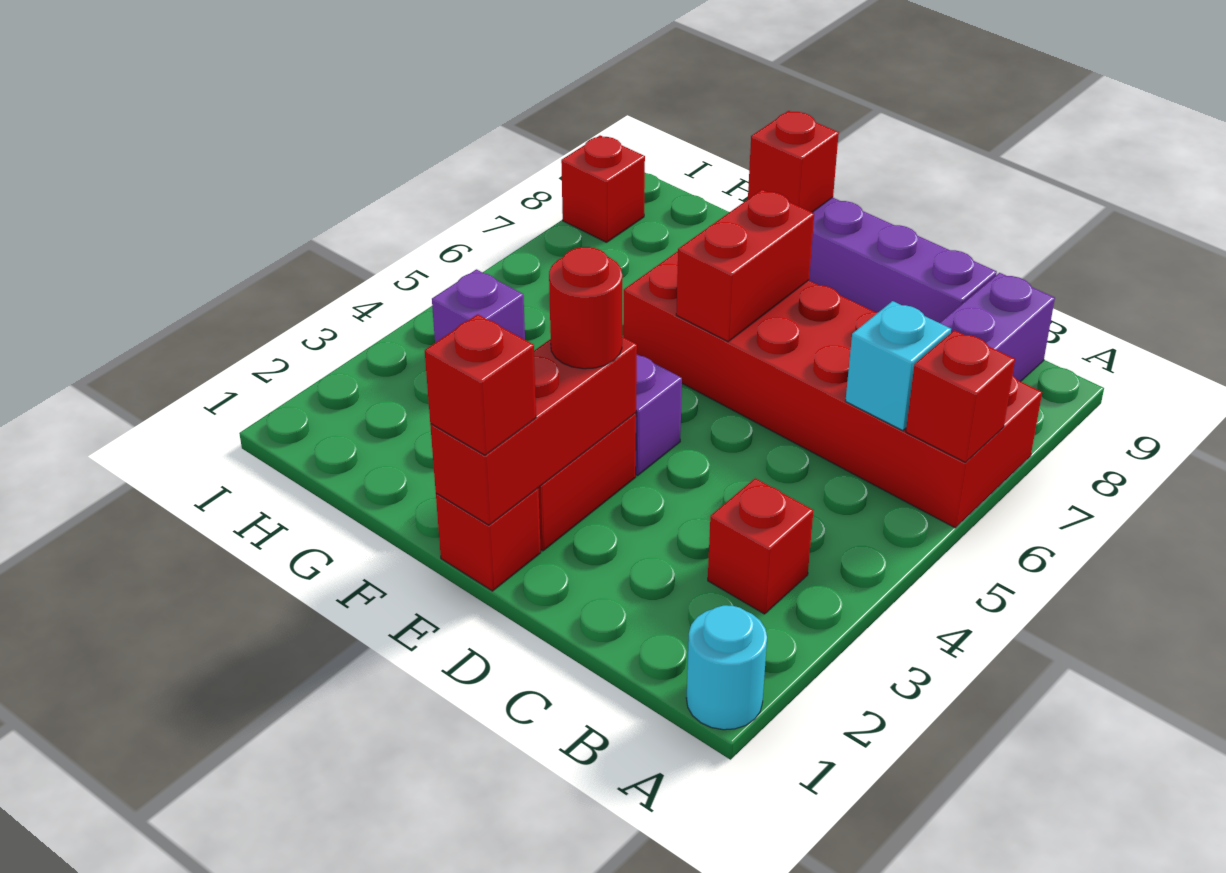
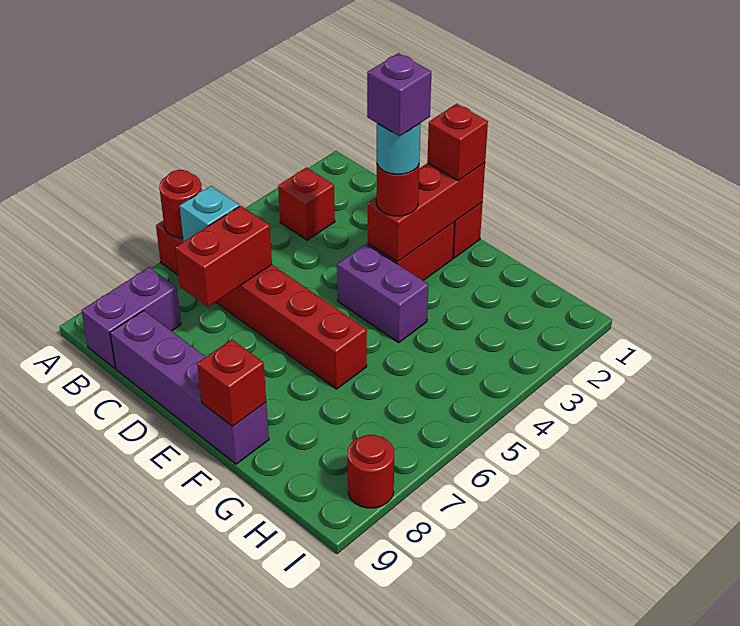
cyan round brick A1 level 1 -> cyan round brick E3 level 4
red brick A6:F7 level 1 -> red brick A6:F6 level 1
red brick A6 level 2 -> red round brick A6 level 2
red brick E6:E7 level 2 -> red brick C6:C7 level 2
purple brick H4 level 1 -> purple brick E3 level 5
red brick I8 level 1 -> red round brick I8 level 1

